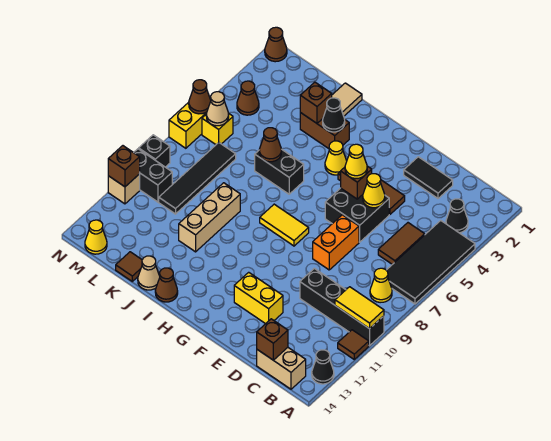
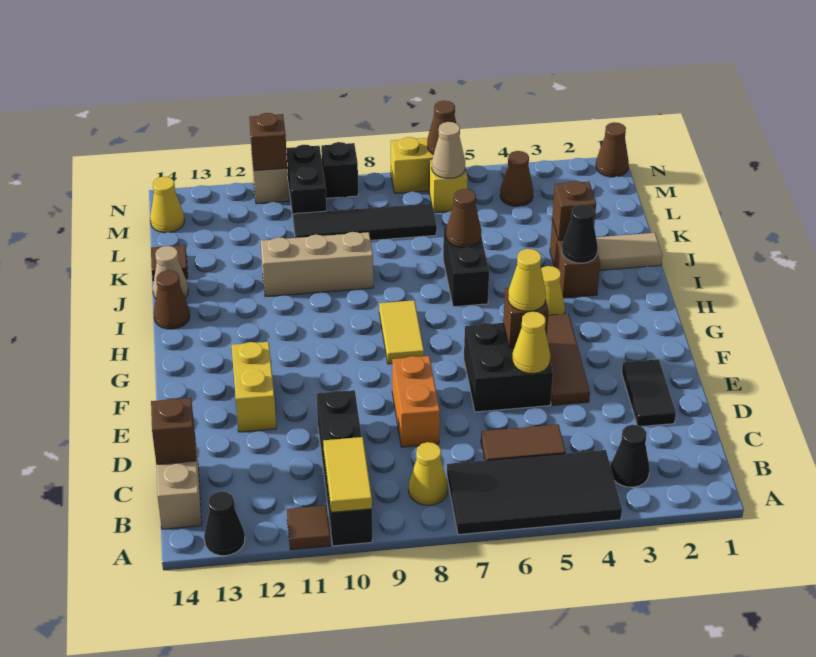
orange brick E7:E8 level 1 -> orange brick D8:E8 level 1

